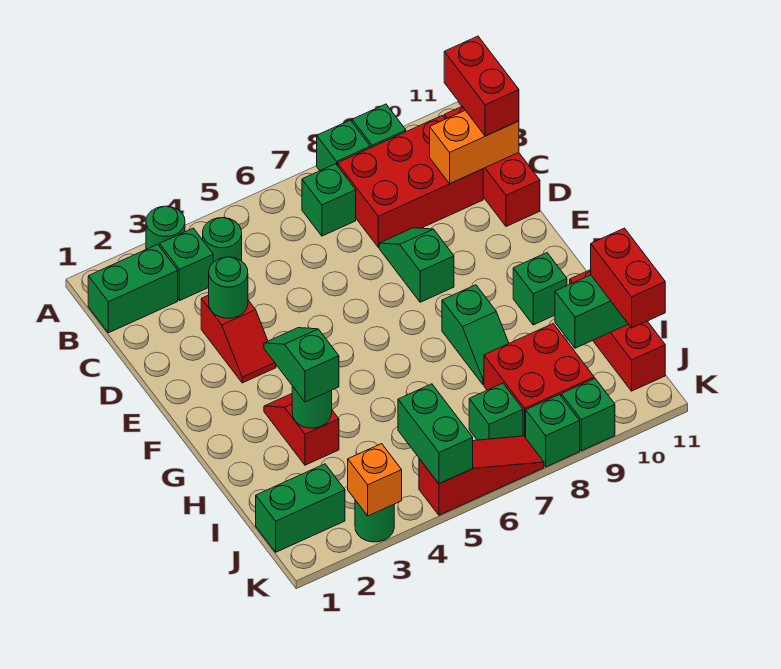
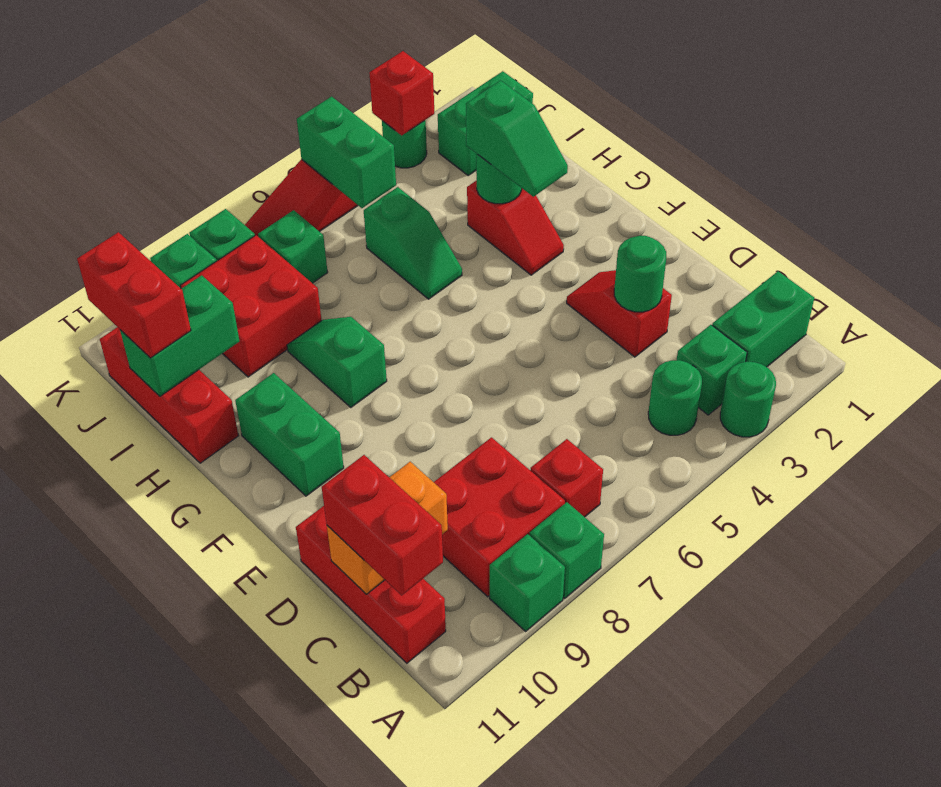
green brick B7 level 1 -> red brick B7 level 1
red brick B8:C10 level 1 -> red brick B8:C9 level 1
green slope D8:E8 level 1 top E -> green slope H5:I5 level 1 top I
green brick G10 level 1 -> green brick F10:G10 level 1
orange brick K3 level 2 -> red brick K3 level 2

